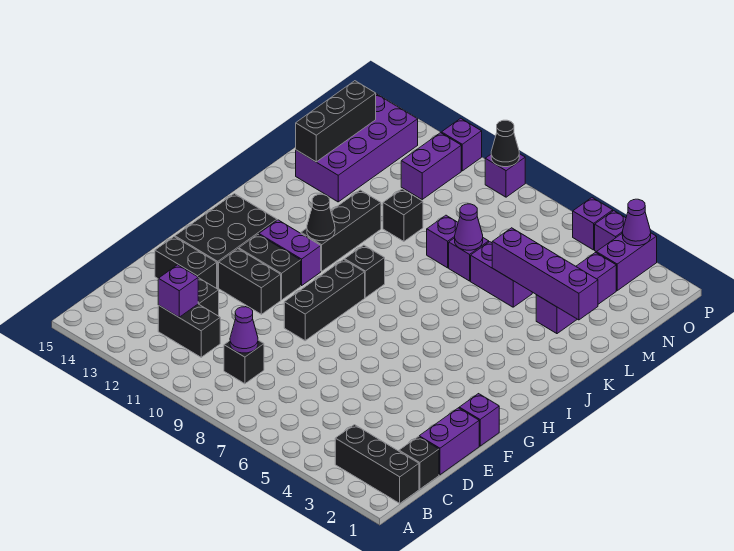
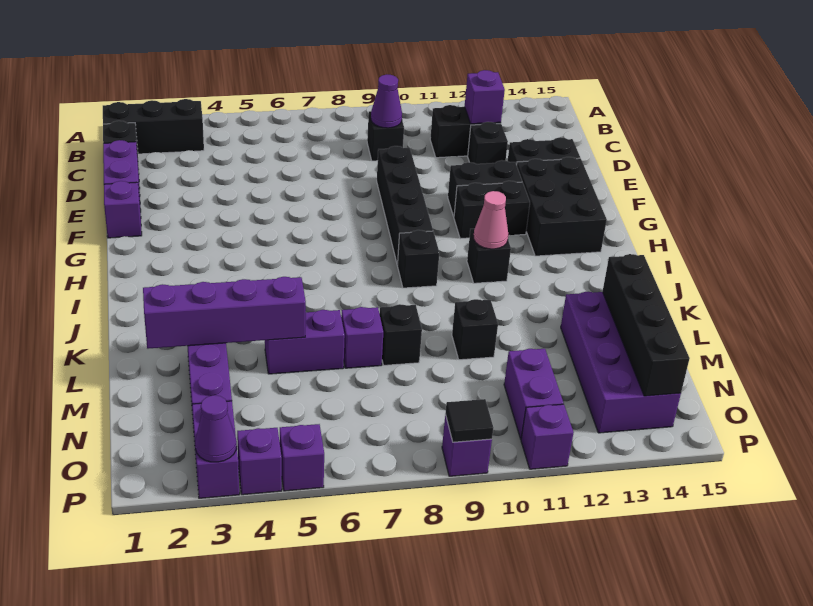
black brick F9:H9 level 1 -> black brick E9:H9 level 1
purple brick H11:H12 level 1 -> none
black brick I11:K11 level 1 -> black brick I11 level 1
black cone I11 level 2 -> pink cone I11 level 2
purple cone L7 level 2 -> none
purple brick L8 level 1 -> black brick L8 level 1
black brick L14:N14 level 2 -> black brick L14:O14 level 2
black cone P9 level 2 -> black tile P9 level 2

